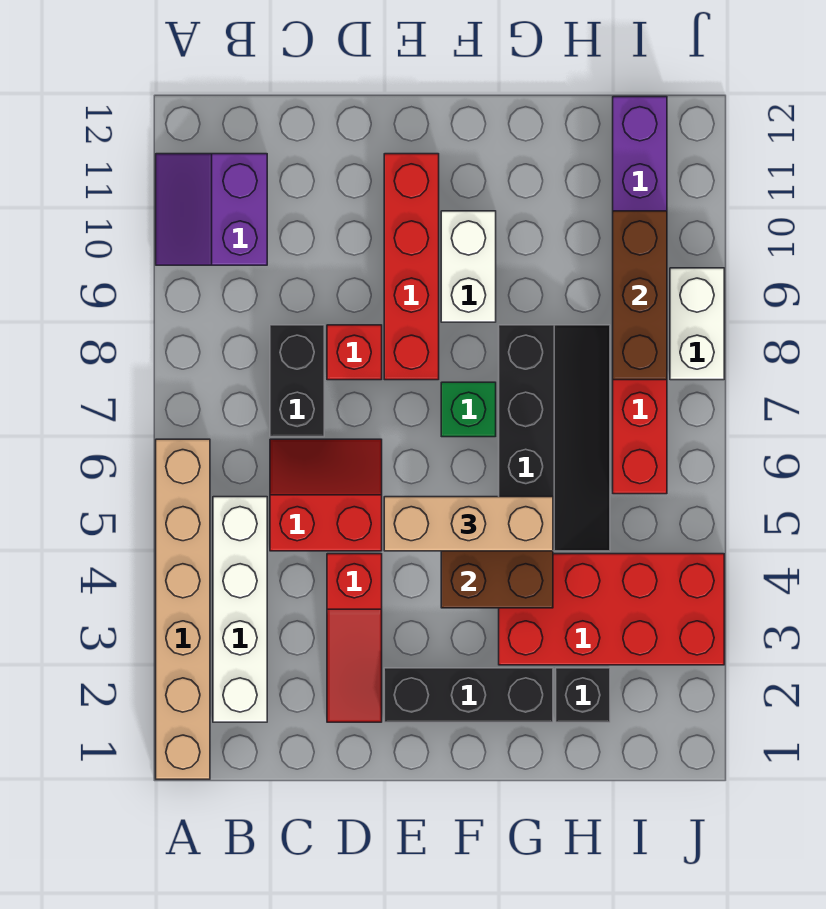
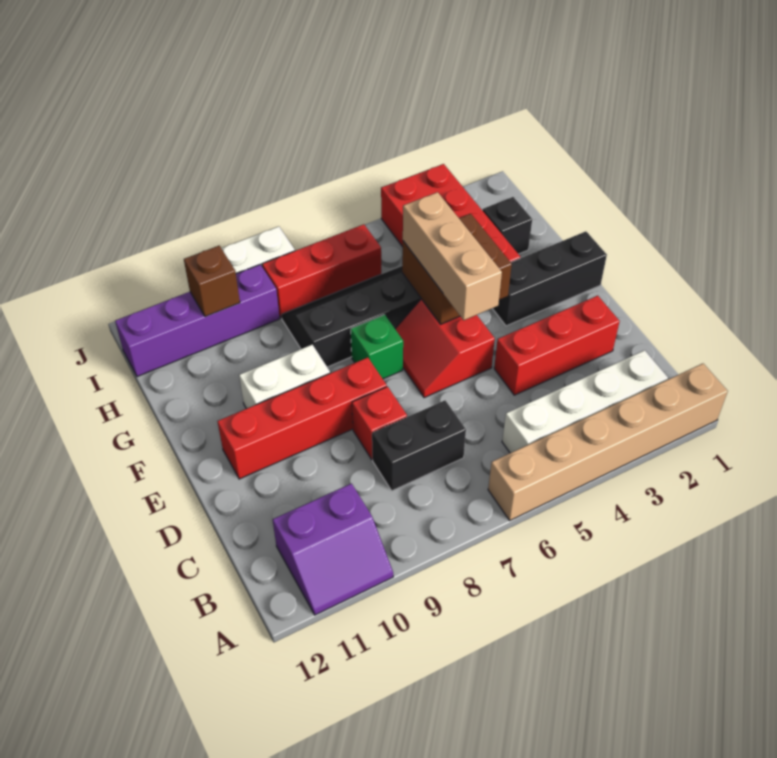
red slope C5:D6 level 1 top 5 -> red slope E5:F6 level 1 top 5
red slope D2:D4 level 1 top 4 -> red brick D2:D4 level 1
black brick E2:G2 level 1 -> black brick F1:F3 level 1
brown brick I8:I10 level 2 -> brown brick I10 level 2

